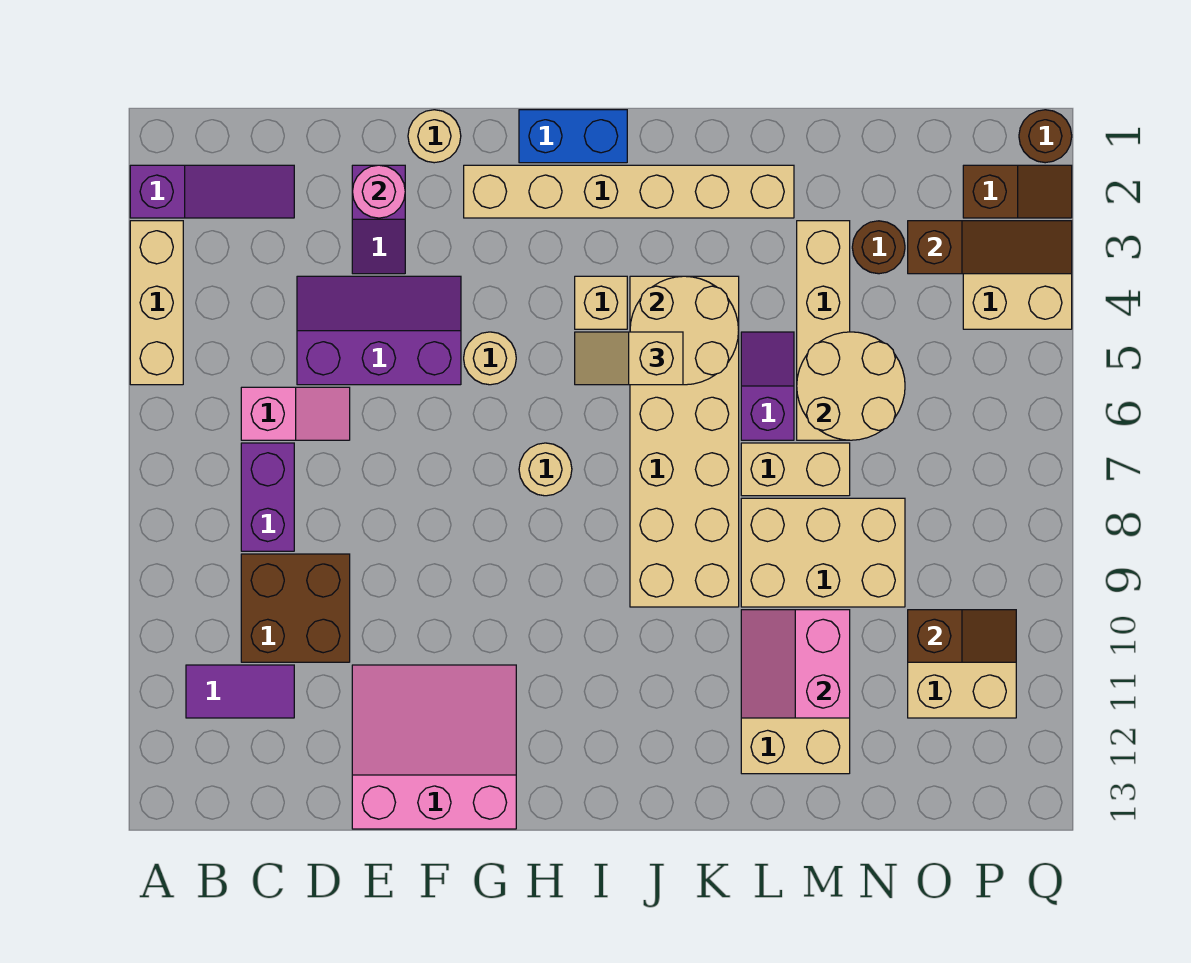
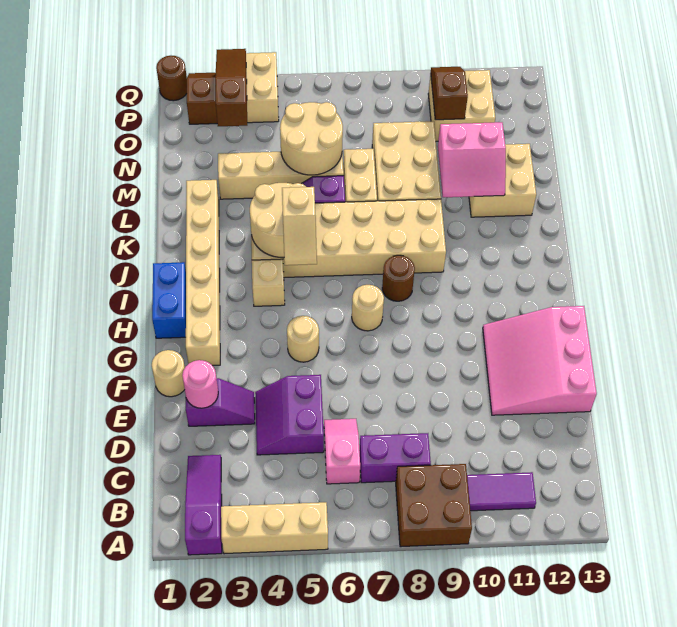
purple tile B11:C11 level 1 -> purple tile B10:B11 level 1
brown brick C9:D10 level 1 -> brown brick A8:B9 level 1
purple slope D4:F5 level 1 top 5 -> purple slope D4:E5 level 1 top 5
brown round brick N3 level 1 -> brown round brick I8 level 1

